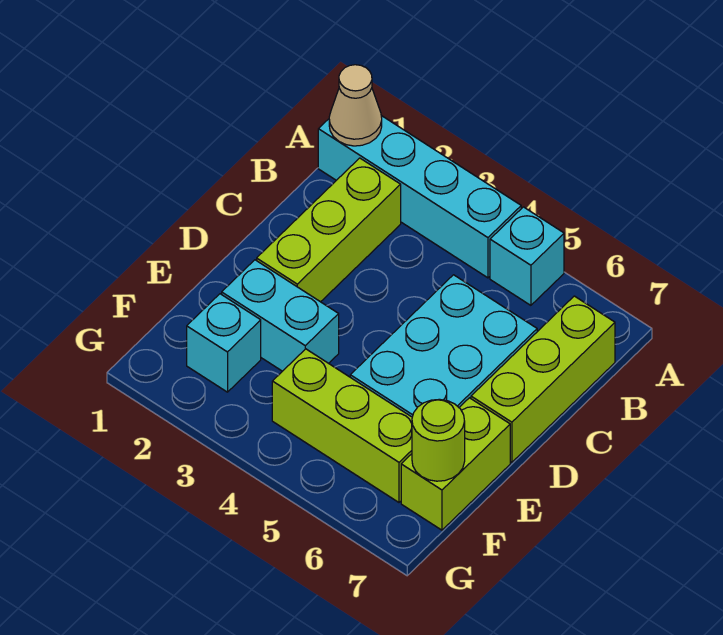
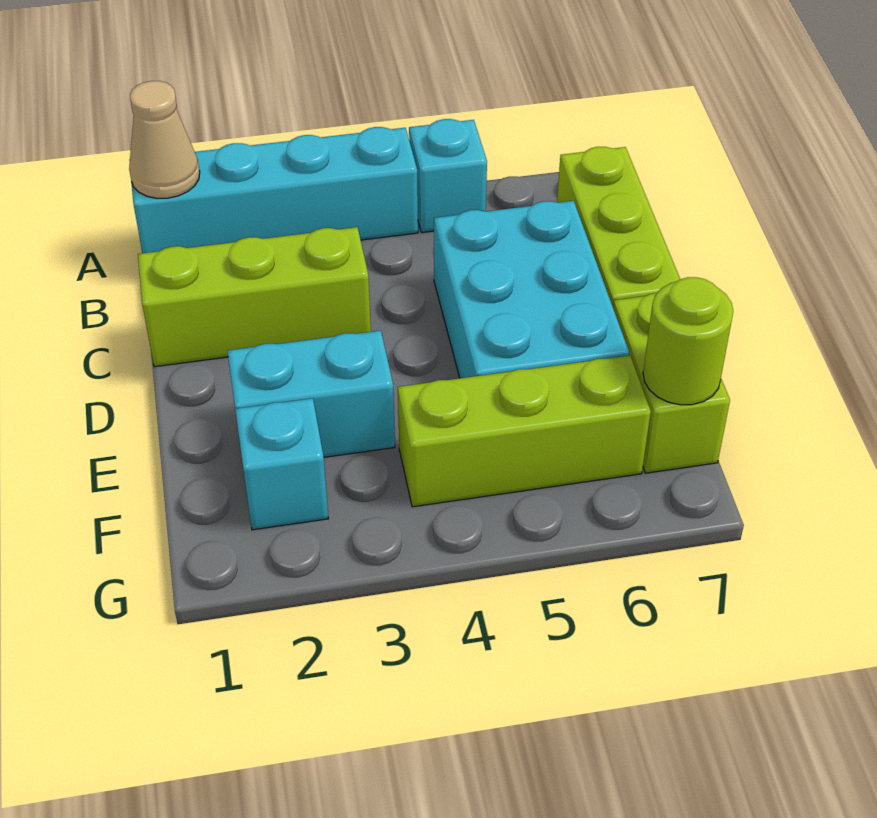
lime brick B2:D2 level 1 -> lime brick C1:C3 level 1

